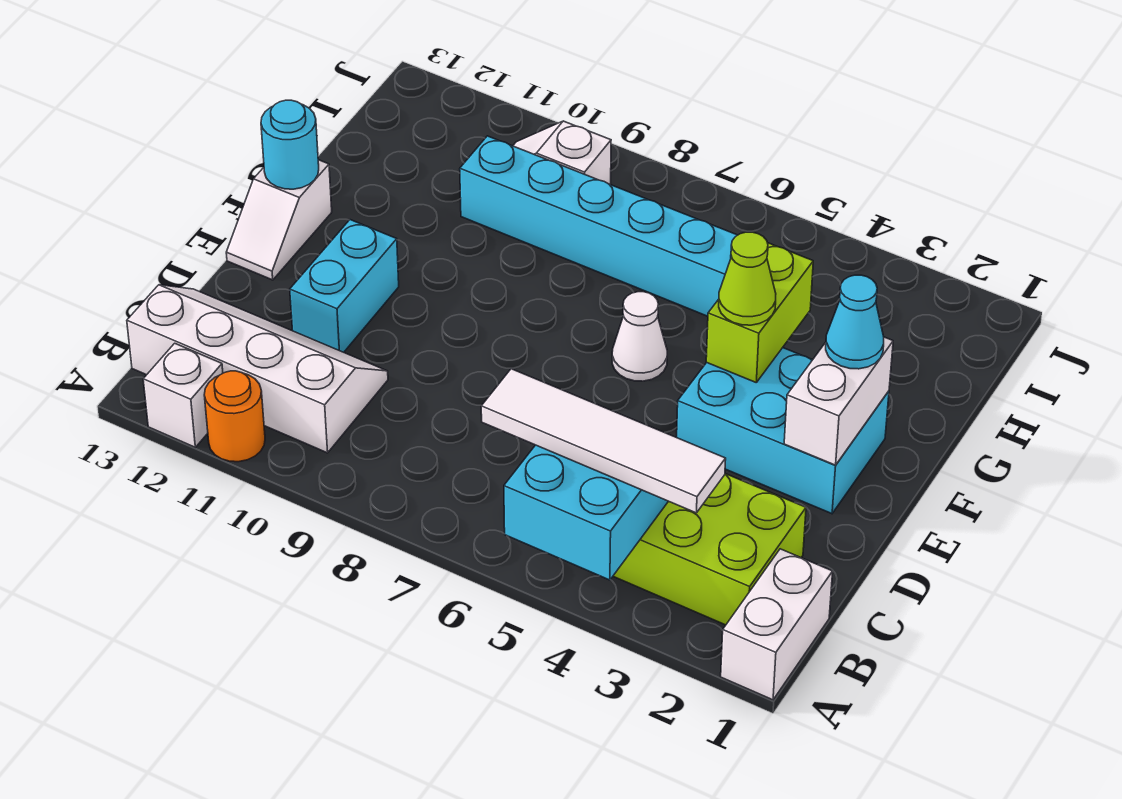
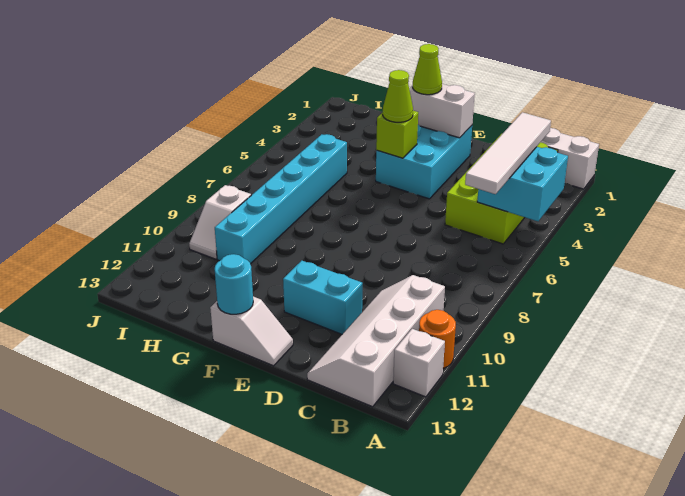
cyan cone F2 level 3 -> lime cone F2 level 3
lime brick F4:G4 level 2 -> lime brick F4 level 2
white cone F6 level 1 -> none

